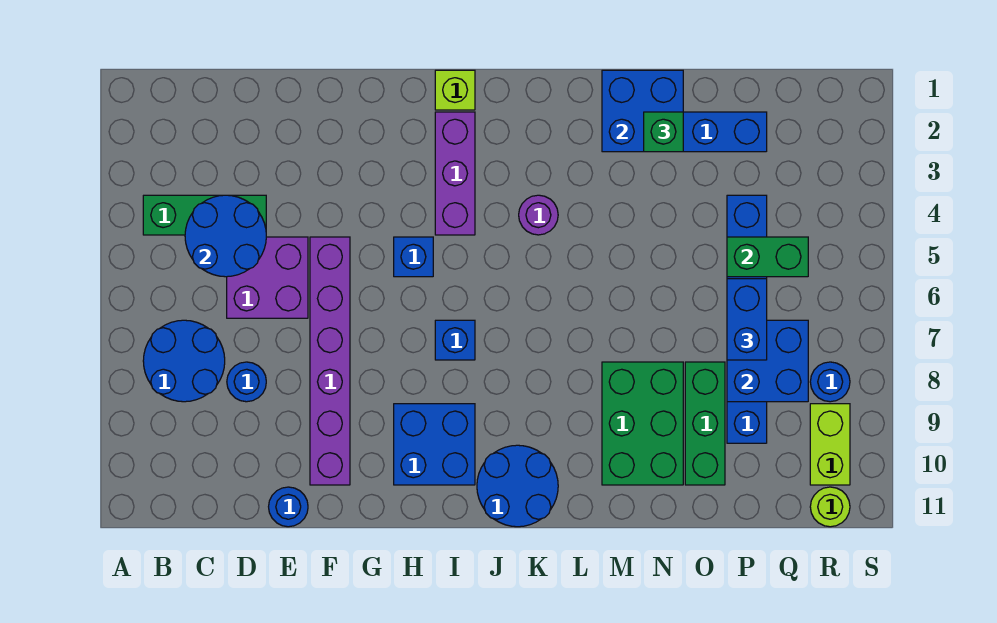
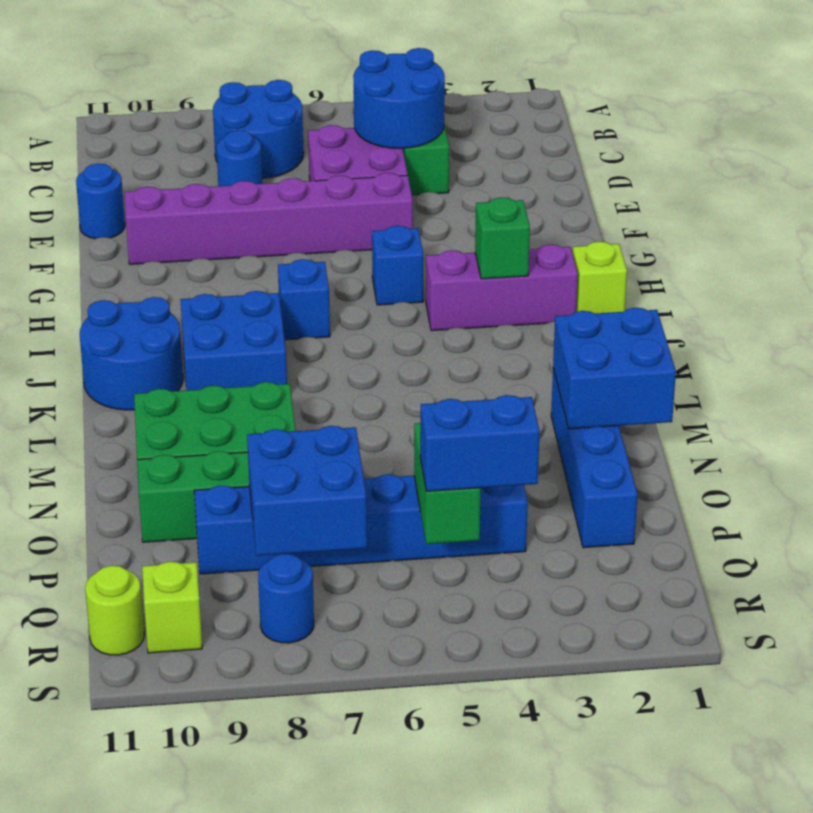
blue brick H9:I10 level 1 -> blue brick J8:K9 level 1
purple round brick K4 level 1 -> none
green brick N2 level 3 -> green brick I3 level 2
blue brick P6:P7 level 3 -> blue brick Q4:Q5 level 3
lime brick R9:R10 level 1 -> lime brick R10 level 1

